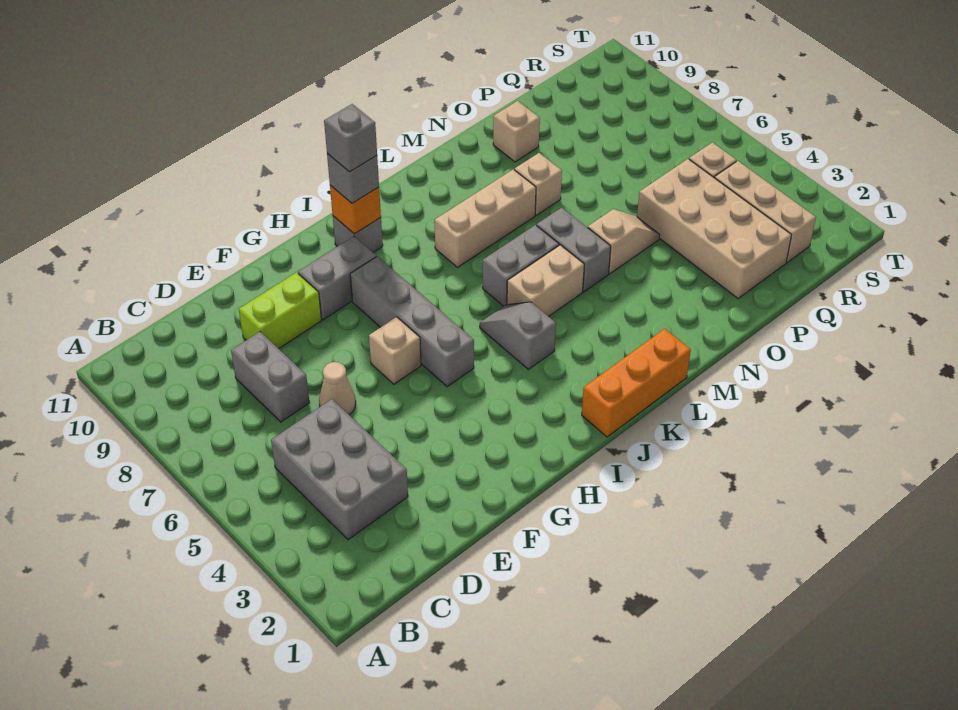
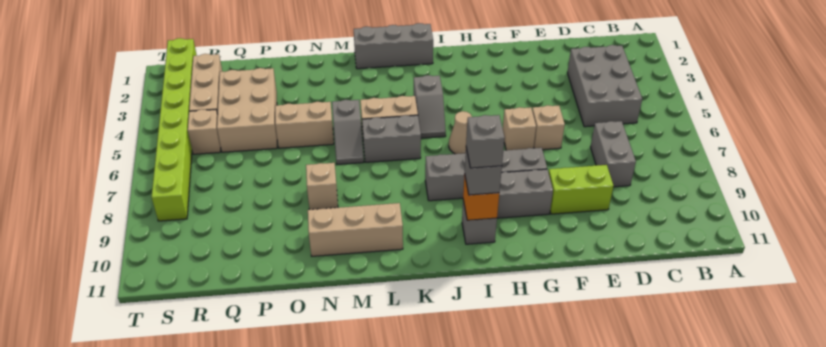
tan cone E6 level 1 -> tan cone I6 level 1
grey brick H5:H8 level 1 -> grey brick G8:J8 level 1
orange brick J1:L1 level 1 -> grey brick J1:L1 level 1
tan brick K8:M8 level 1 -> tan brick L10:N10 level 1
grey brick M5:M6 level 1 -> grey slope M5:M6 level 1 top 5
tan slope N5:O5 level 1 top N -> tan brick N5:O5 level 1
tan brick O10 level 1 -> tan brick F6 level 1
tan brick P2:Q5 level 1 -> tan brick P3:Q5 level 1
none -> lime brick S1:S8 level 1

